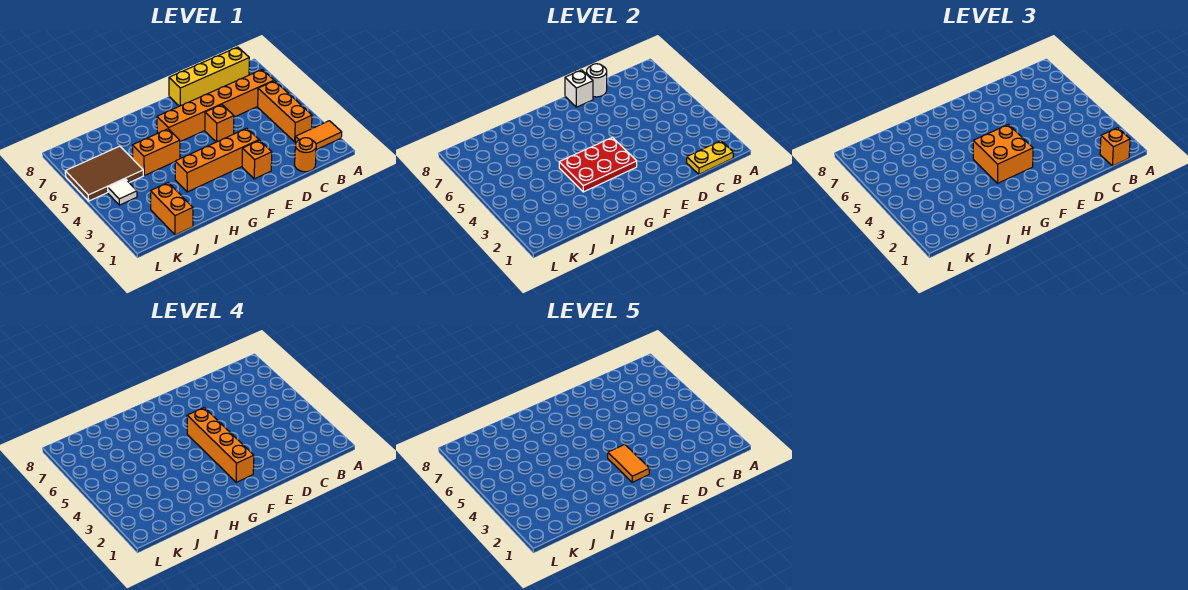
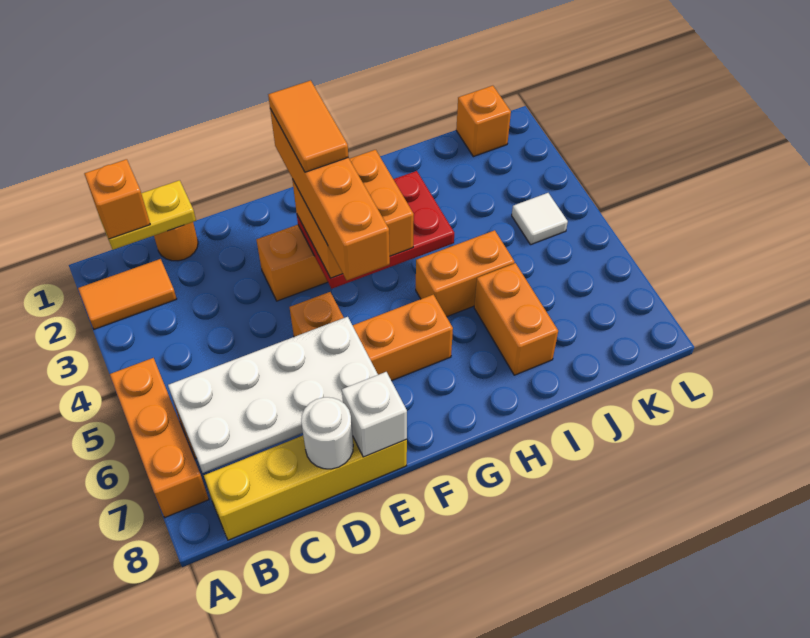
orange brick B3:B5 level 1 -> orange brick A5:A7 level 1
none -> white plate B6:E7 level 2
orange brick E2 level 1 -> orange brick K1 level 1
orange brick J1:J2 level 1 -> orange brick I6:I7 level 1
brown tile J5:L6 level 1 -> none

